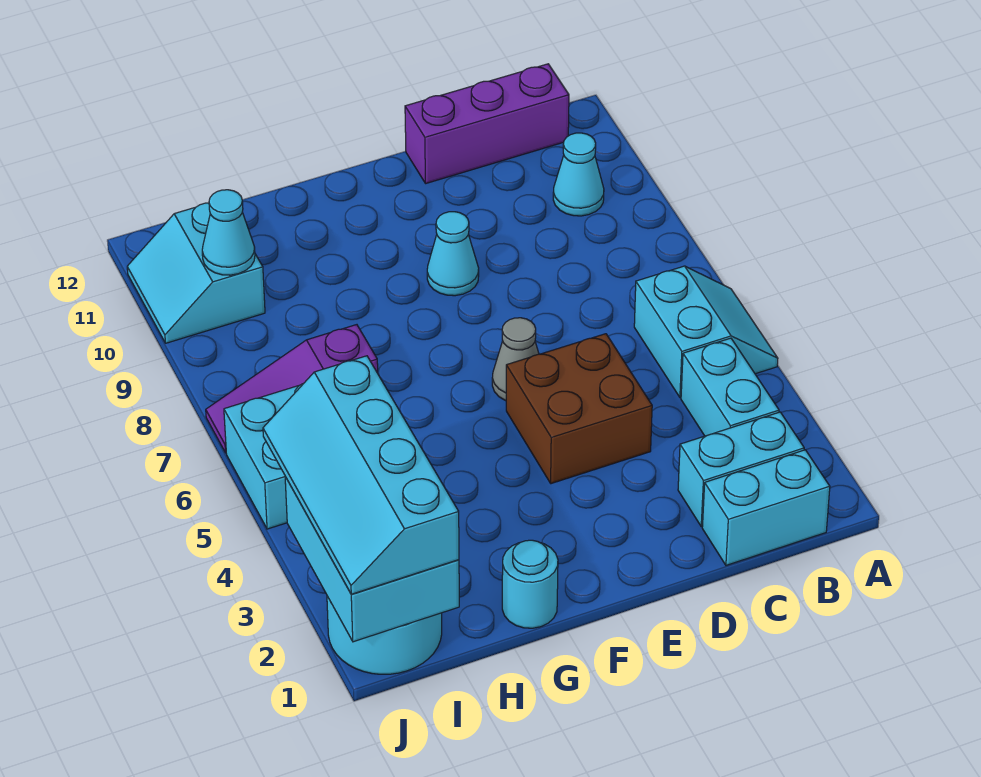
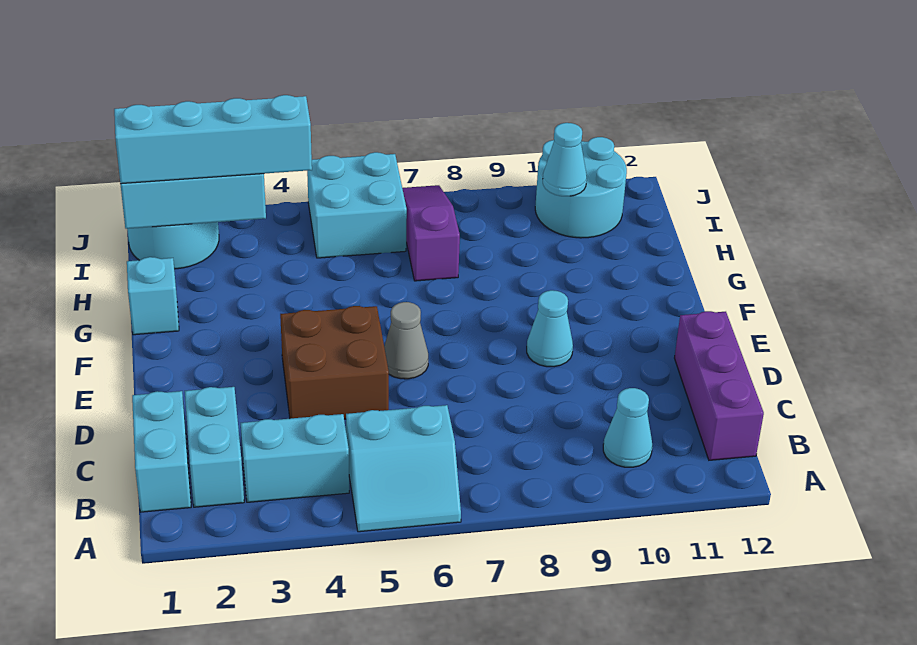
cyan round brick G1 level 1 -> cyan brick G1 level 1
cyan slope I10:J11 level 1 top I -> cyan round brick I10:J11 level 1

